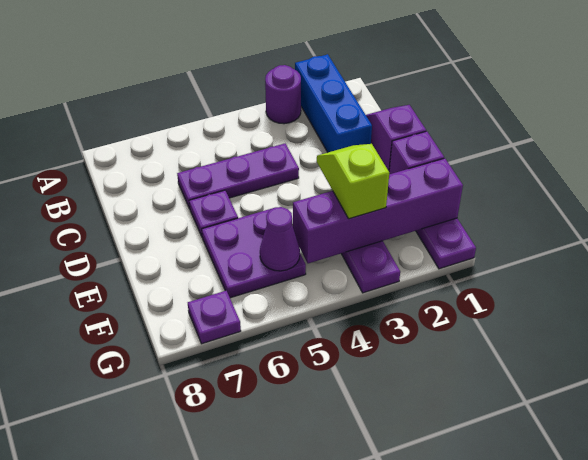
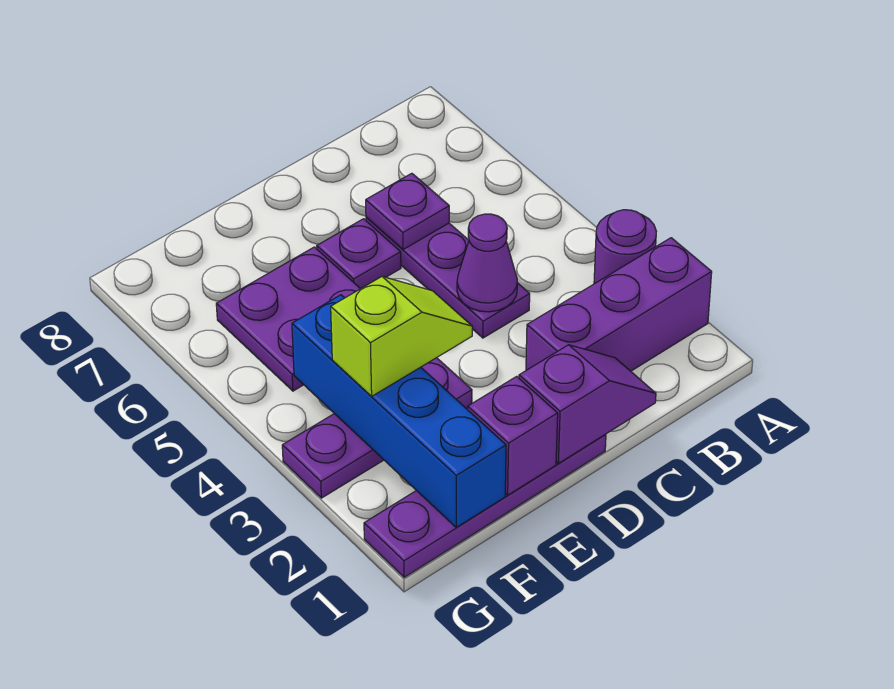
blue brick A2:C2 level 1 -> purple brick A2:C2 level 1
purple brick F1:F4 level 2 -> blue brick F1:F4 level 2
purple cone F5 level 2 -> purple cone C4 level 2
purple plate G7 level 1 -> purple plate C6 level 2

